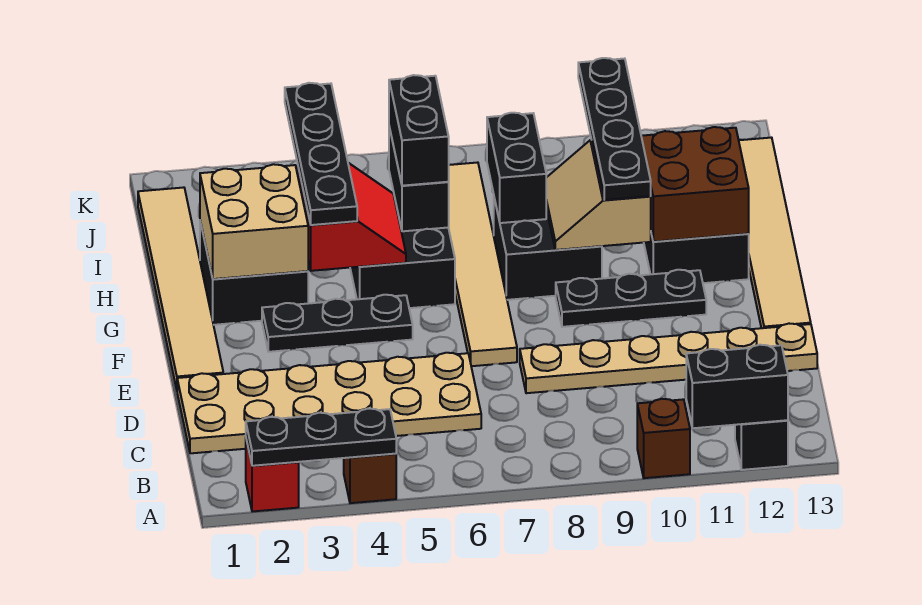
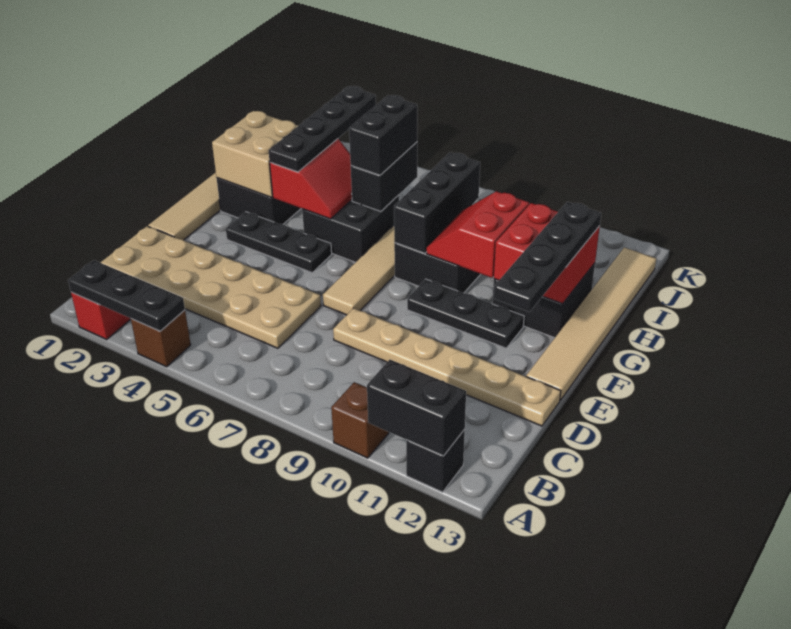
tan slope G9:H10 level 2 top 10 -> red slope G9:H10 level 2 top 10
black plate G10:J10 level 3 -> black plate E12:H12 level 3
brown brick G11:H12 level 2 -> red brick G11:H12 level 2
black brick H8:I8 level 2 -> black brick G8:I8 level 2

